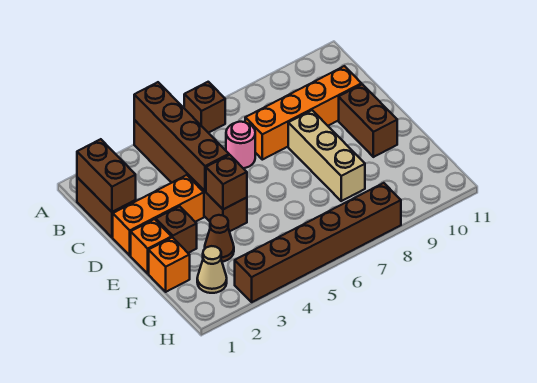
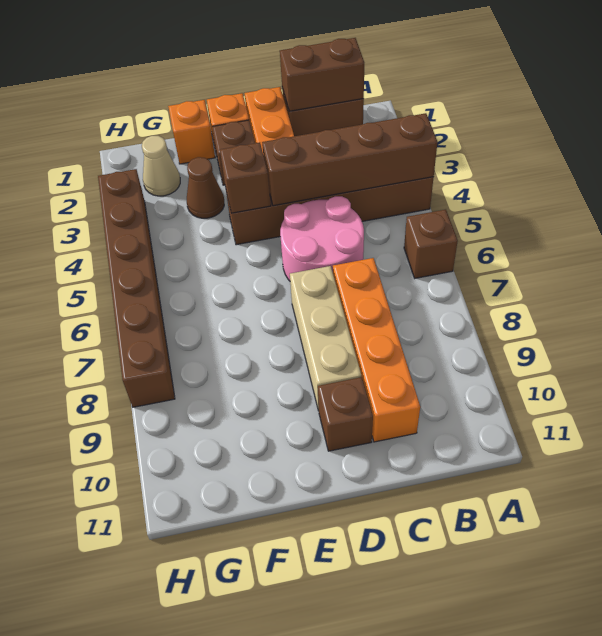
pink round brick C6 level 1 -> pink round brick C5:D6 level 1
tan brick D8:F8 level 1 -> tan brick D7:D9 level 1
brown brick D10:E10 level 1 -> brown brick D10 level 1

